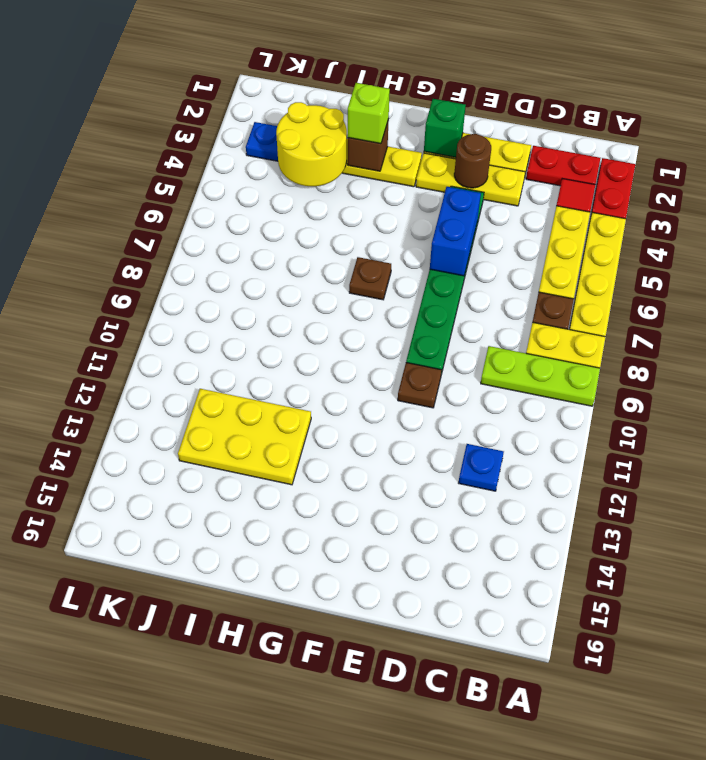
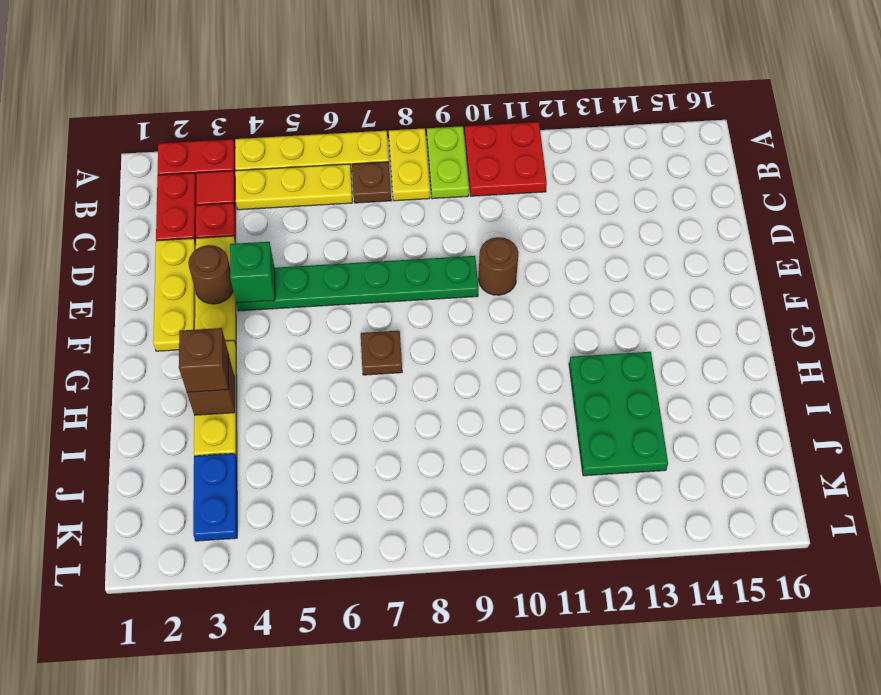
lime plate A9:C9 level 1 -> lime plate A9:B9 level 1
none -> red plate A10:B11 level 1
none -> red plate C3 level 1
blue plate C12 level 1 -> none
blue brick E5:E6 level 2 -> none
brown plate E10 level 1 -> brown round brick E10 level 1
green brick F2 level 2 -> green brick E4 level 2
lime brick H3 level 3 -> brown brick H3 level 3
yellow plate H12:J13 level 1 -> green plate H12:J13 level 1
yellow round brick I3:J4 level 2 -> none

